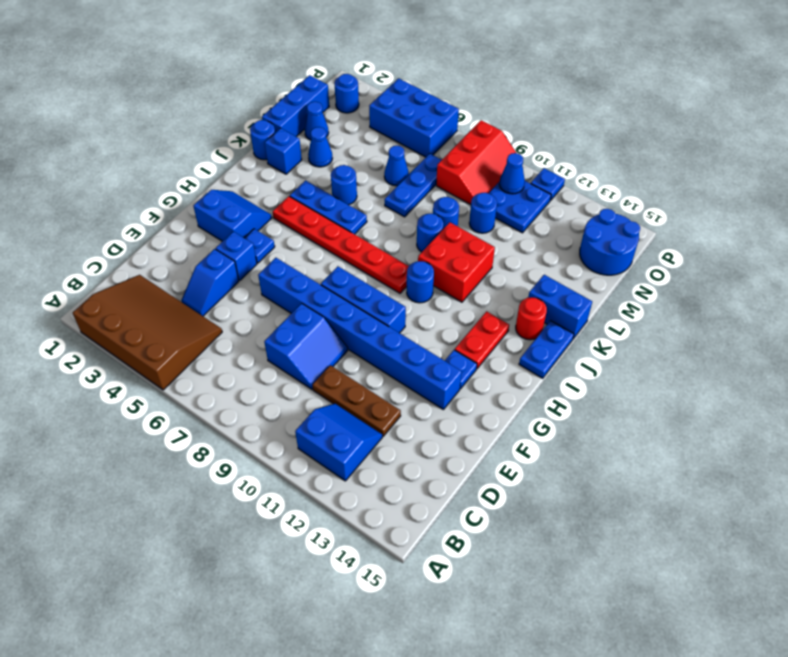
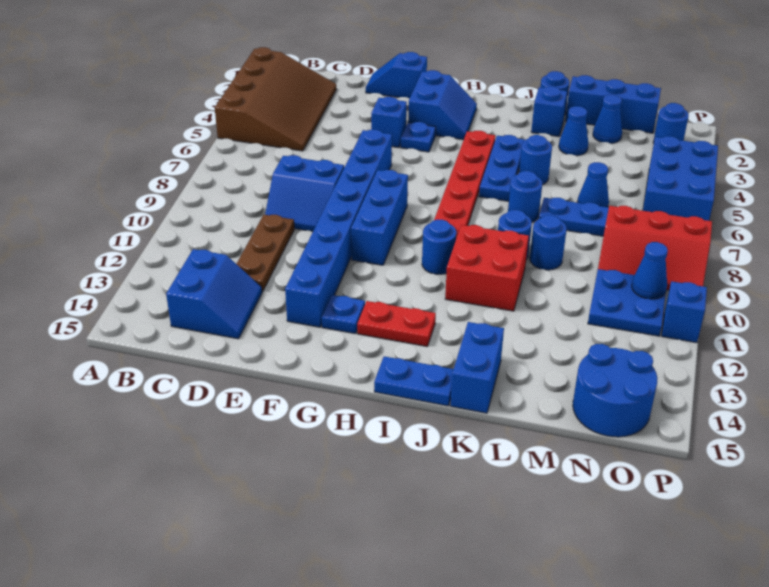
blue slope B11:C12 level 1 top B -> blue slope C13:D14 level 1 top C
blue slope D4:E4 level 1 top E -> blue slope E1:F1 level 1 top F
red round brick J14 level 1 -> none
blue round brick M10 level 1 -> blue round brick K7 level 1
blue plate P11 level 1 -> blue brick P11 level 1

